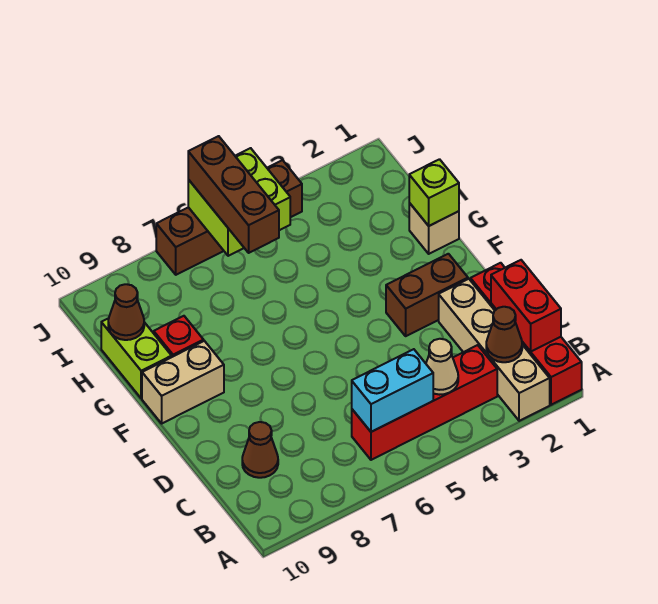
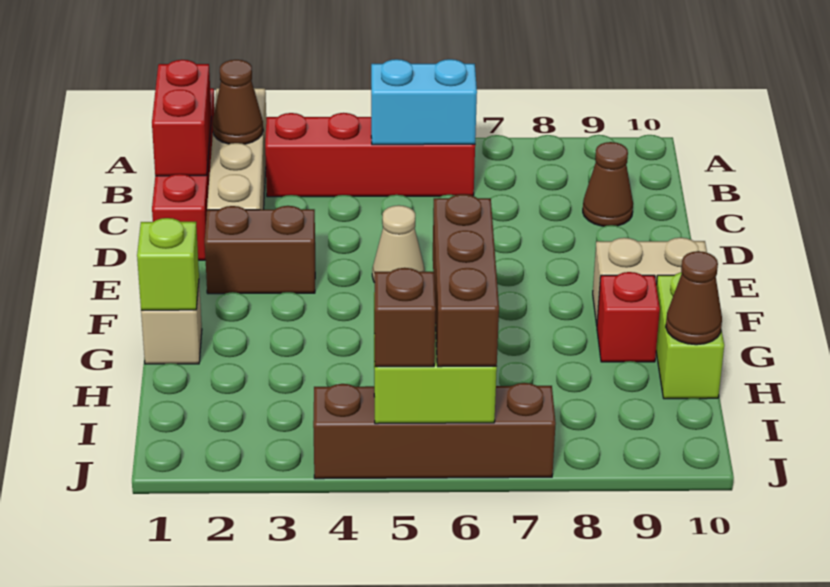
tan cone B4 level 2 -> tan cone E5 level 1
none -> brown brick J5 level 3

